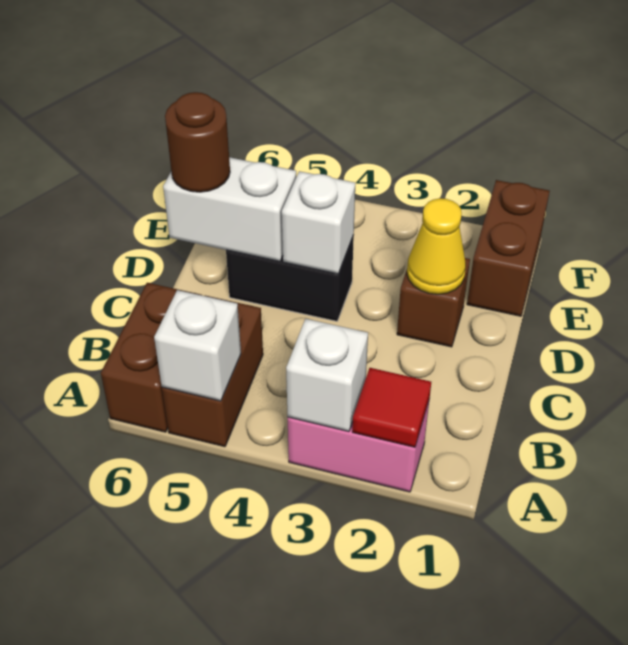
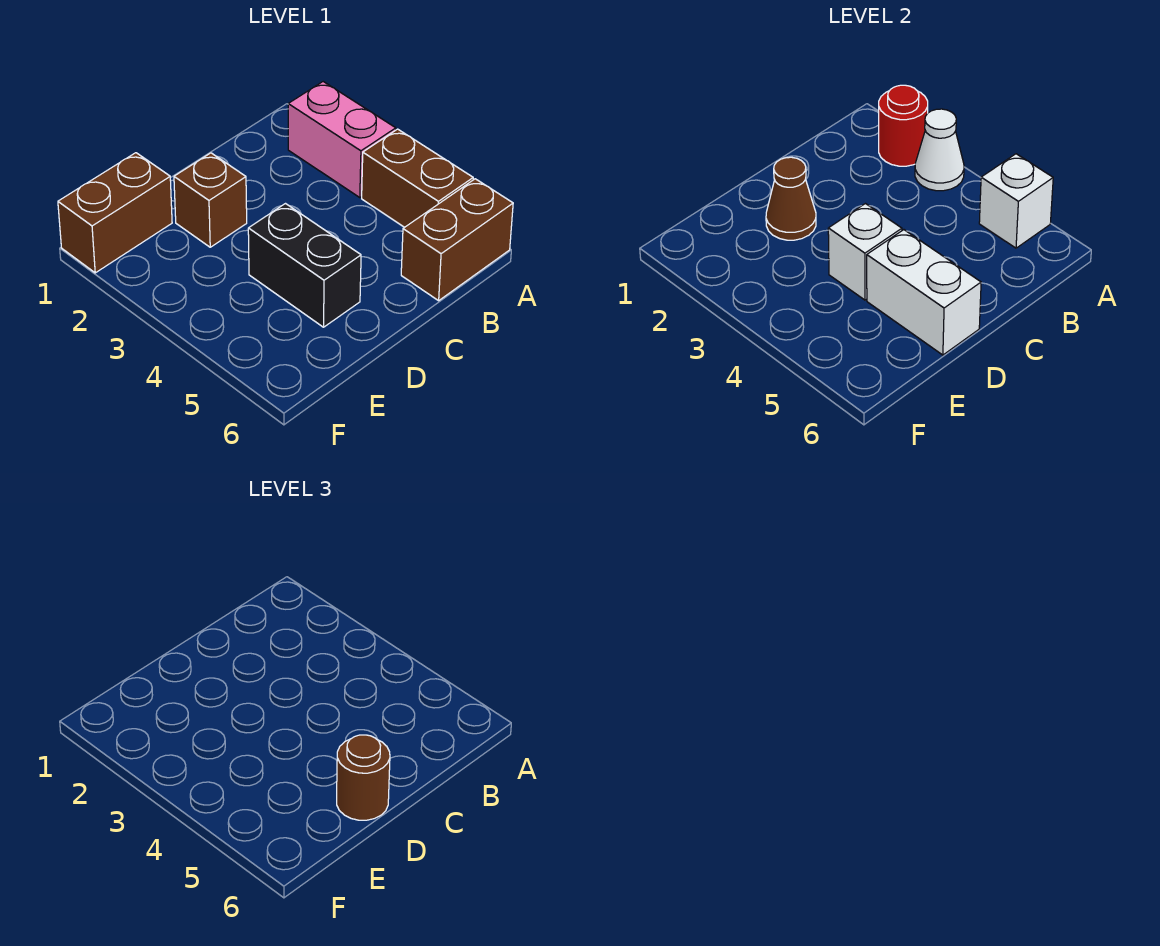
red tile A2 level 2 -> red round brick A2 level 2
white brick A3 level 2 -> white cone A3 level 2
brown brick A5:B5 level 1 -> brown brick A4:A5 level 1
yellow cone D2 level 2 -> brown cone D2 level 2

